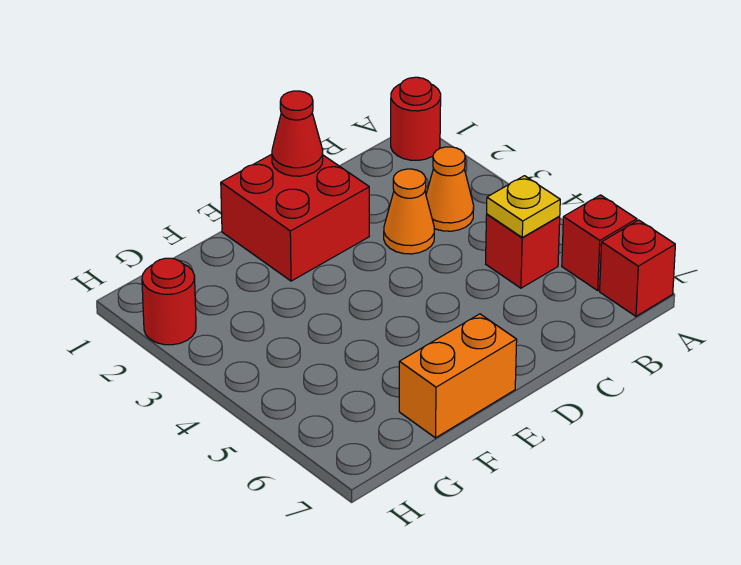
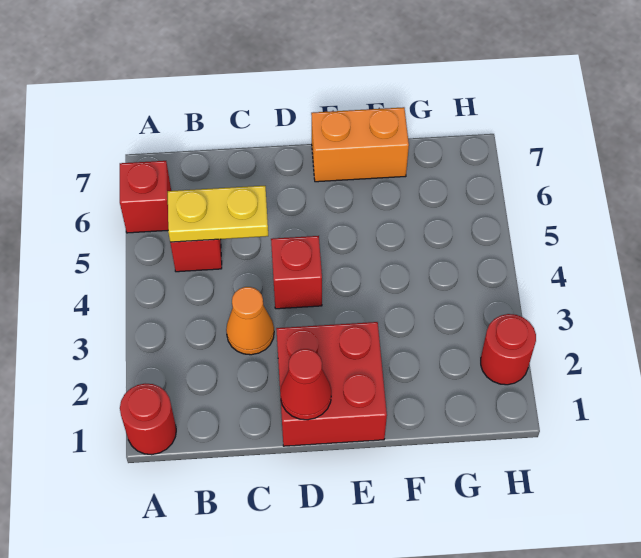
red brick A7 level 1 -> red brick D4 level 1
orange cone B3 level 1 -> none
yellow plate B5 level 2 -> yellow plate B5:C5 level 2

